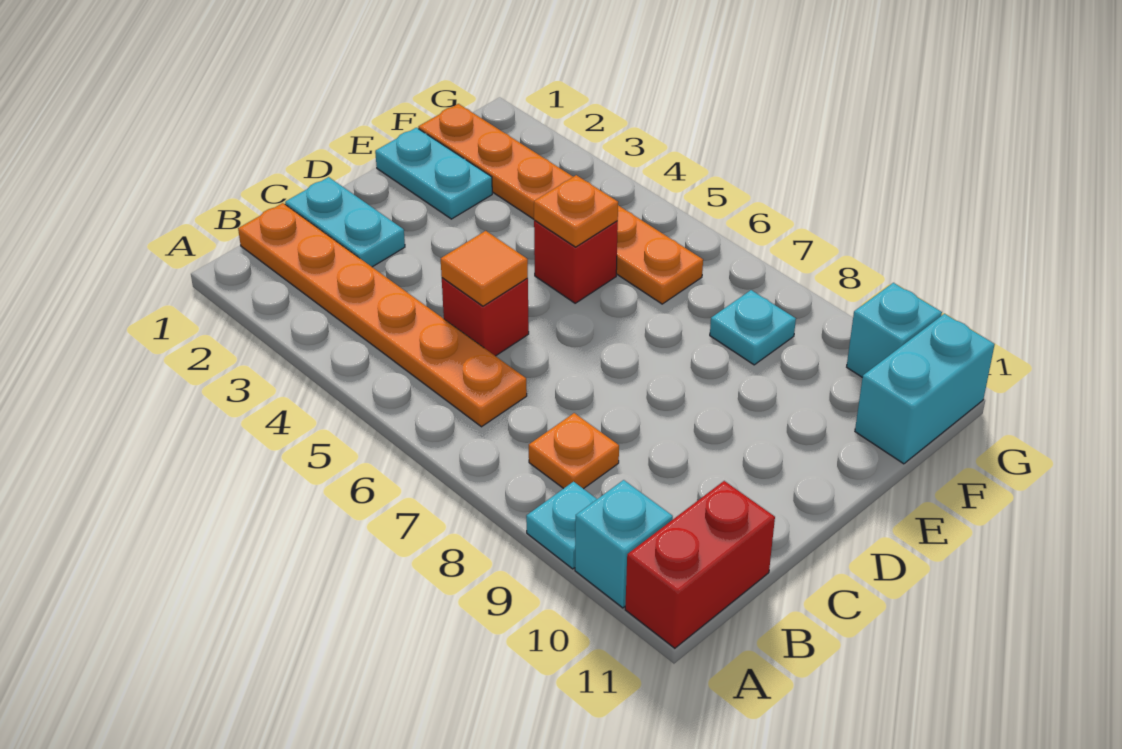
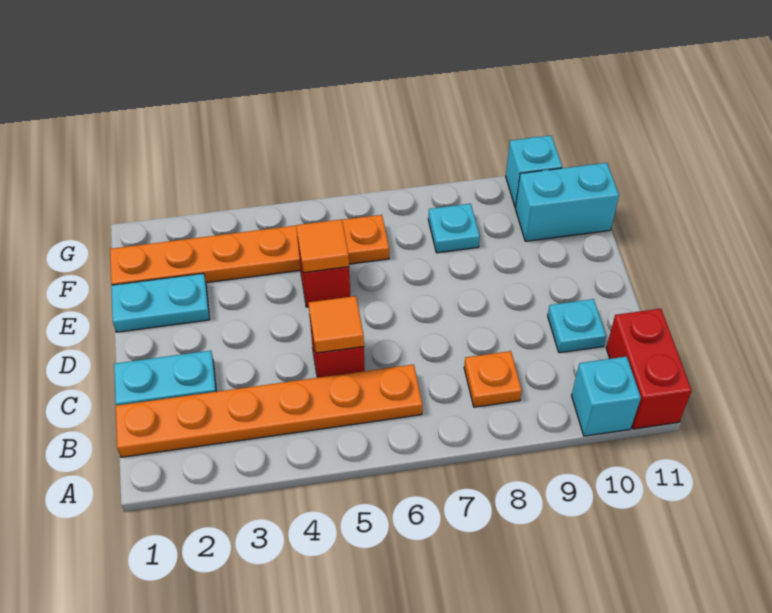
cyan plate A9 level 1 -> cyan plate C10 level 1
orange plate E5 level 2 -> orange tile E5 level 2
cyan brick F11:G11 level 1 -> cyan brick F10:F11 level 1

